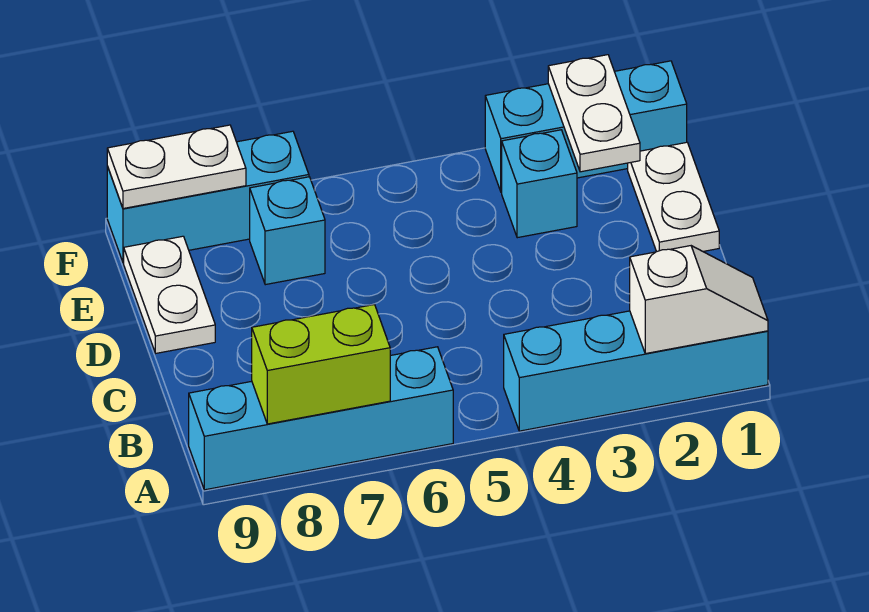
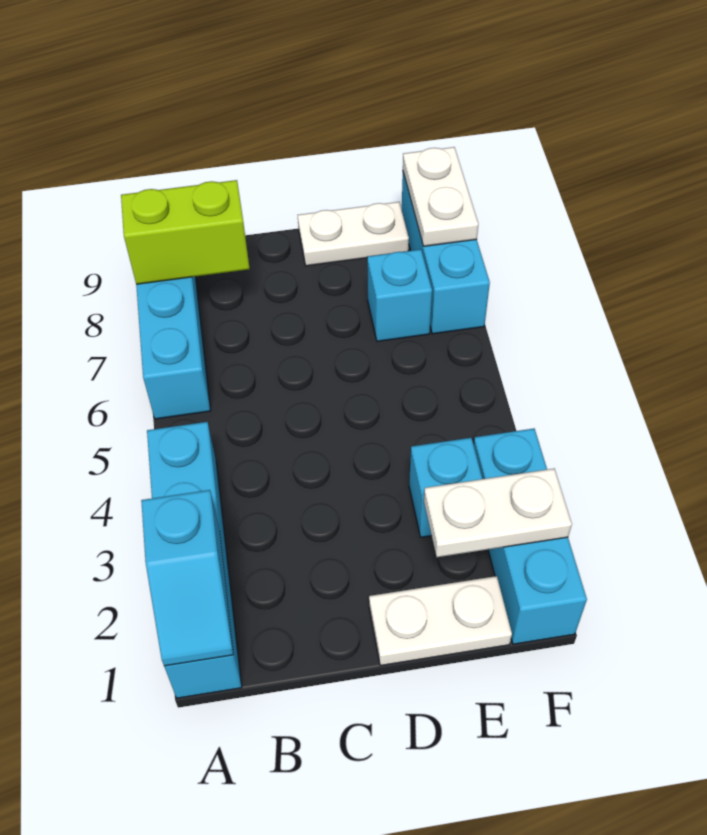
white slope A1:A2 level 2 top 2 -> cyan slope A1:A2 level 2 top 2
lime brick A7:A8 level 2 -> lime brick A8:B8 level 2

